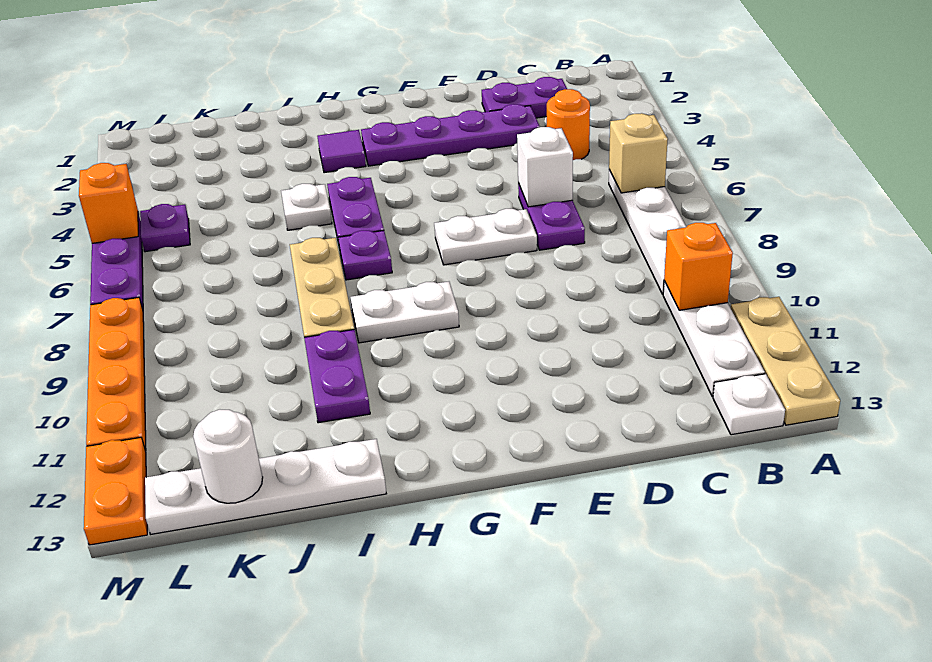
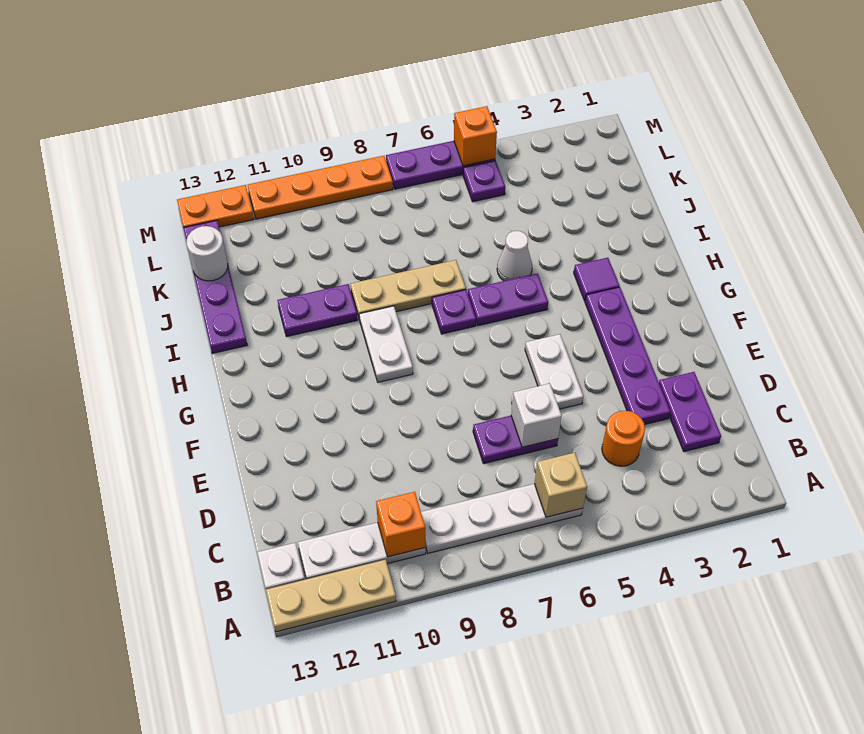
white plate E7:F7 level 1 -> white plate E5:F5 level 1
white plate I5 level 1 -> white cone I5 level 1
white plate I13:L13 level 1 -> purple plate I13:L13 level 1

